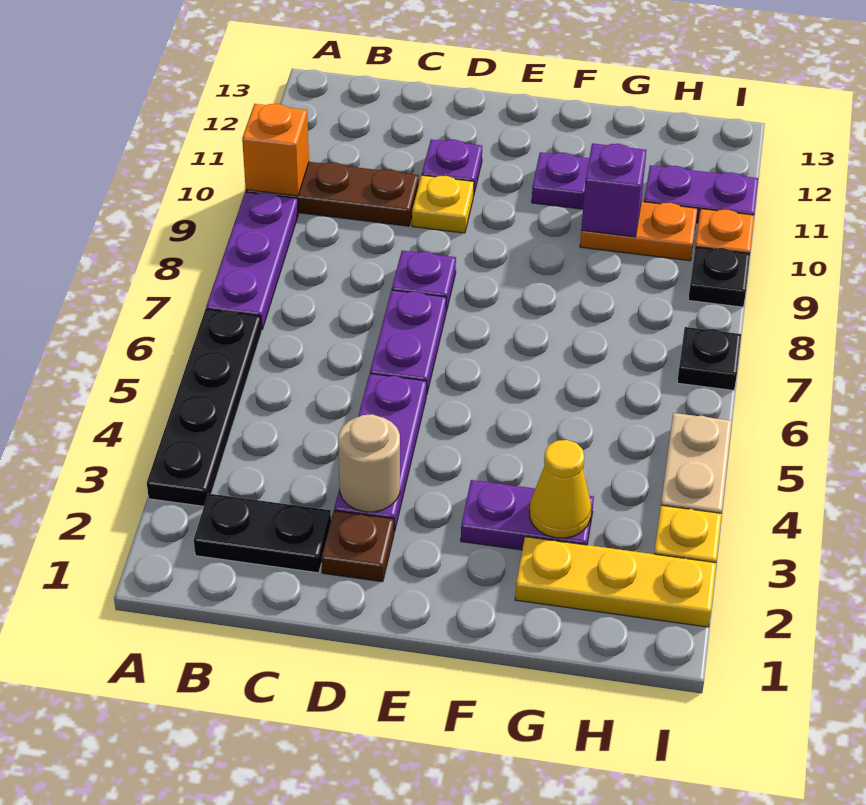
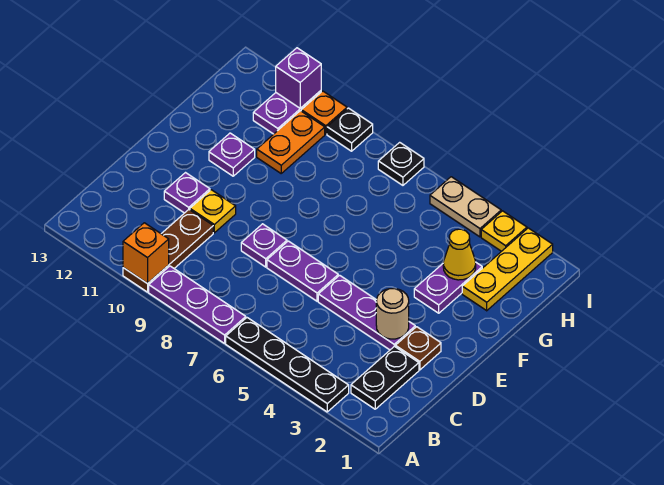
purple brick G10 level 2 -> purple brick I11 level 2

